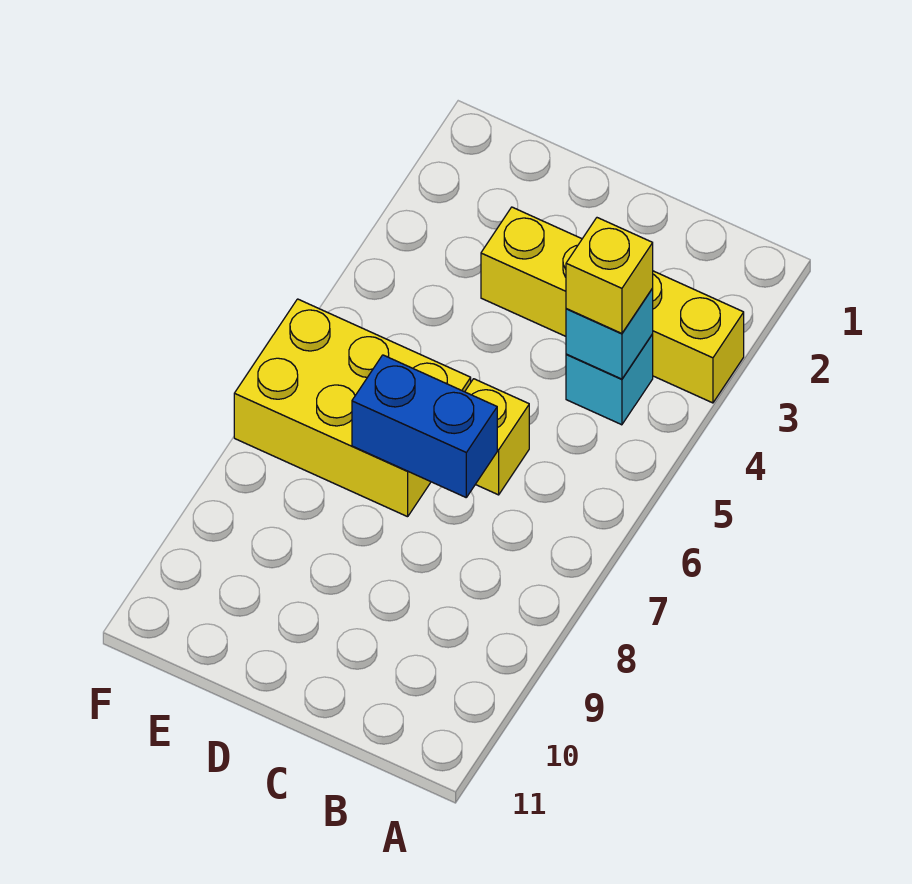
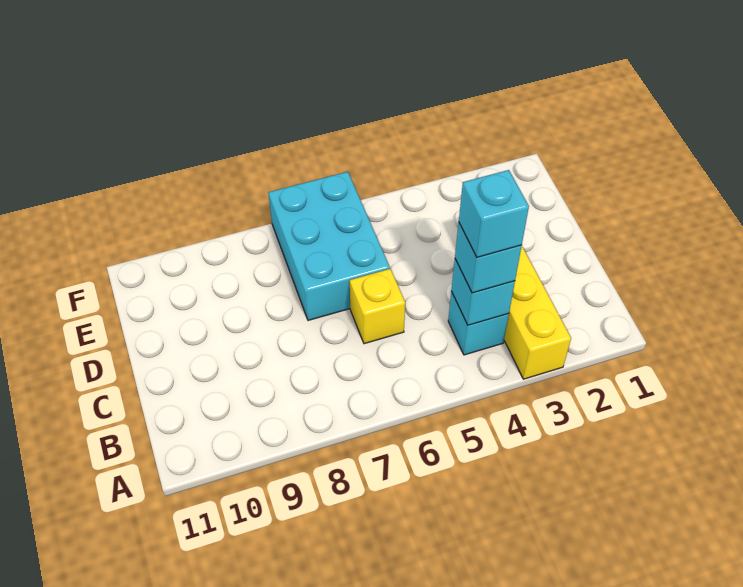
yellow brick B4 level 3 -> cyan brick B4 level 3
none -> cyan brick B4 level 4
blue brick C7:D7 level 2 -> none
yellow brick D6:F7 level 1 -> cyan brick D6:F7 level 1

